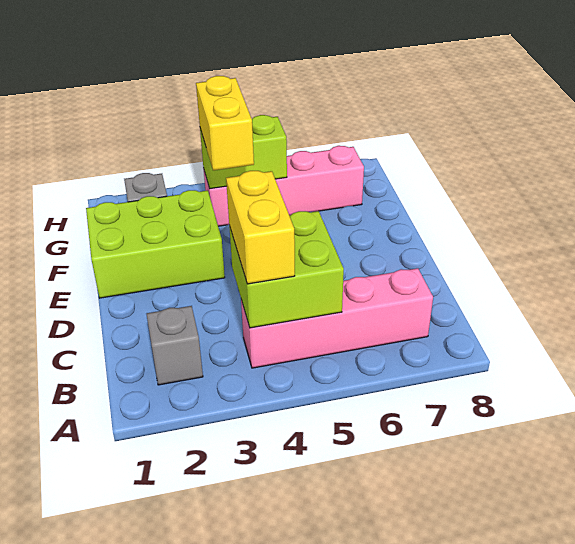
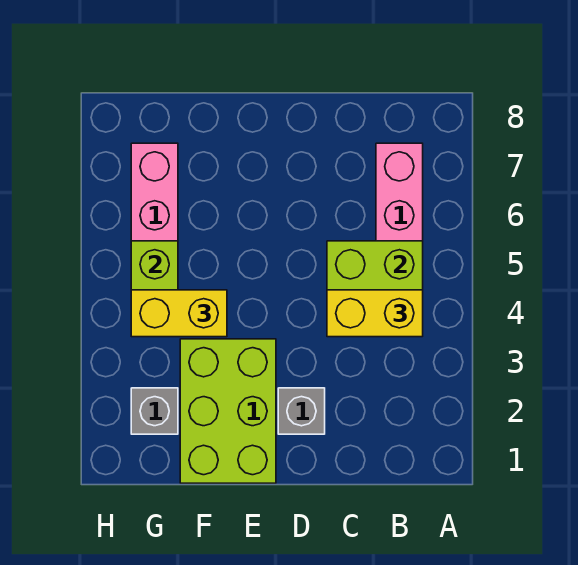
grey brick B2 level 1 -> grey brick D2 level 1

